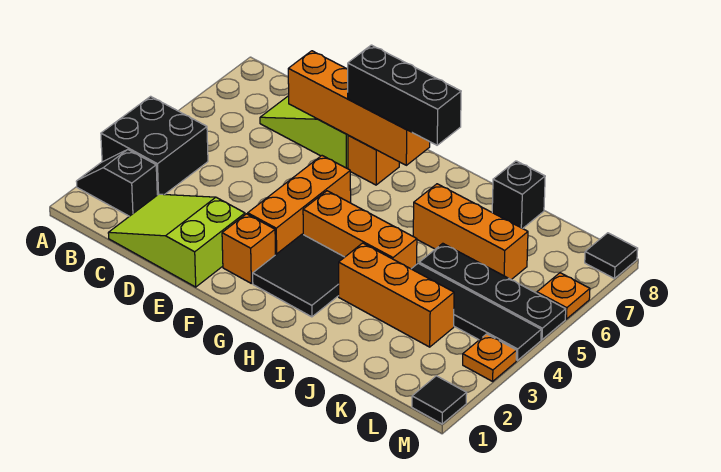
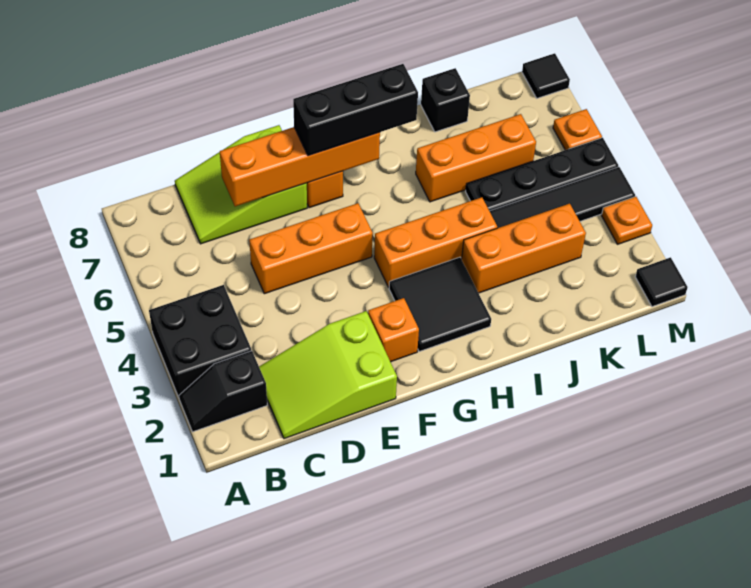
orange brick F3:F5 level 1 -> orange brick D5:F5 level 1

